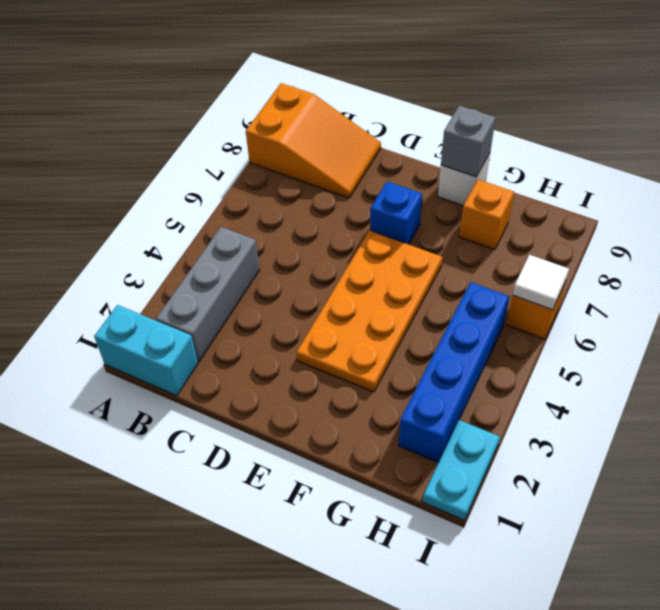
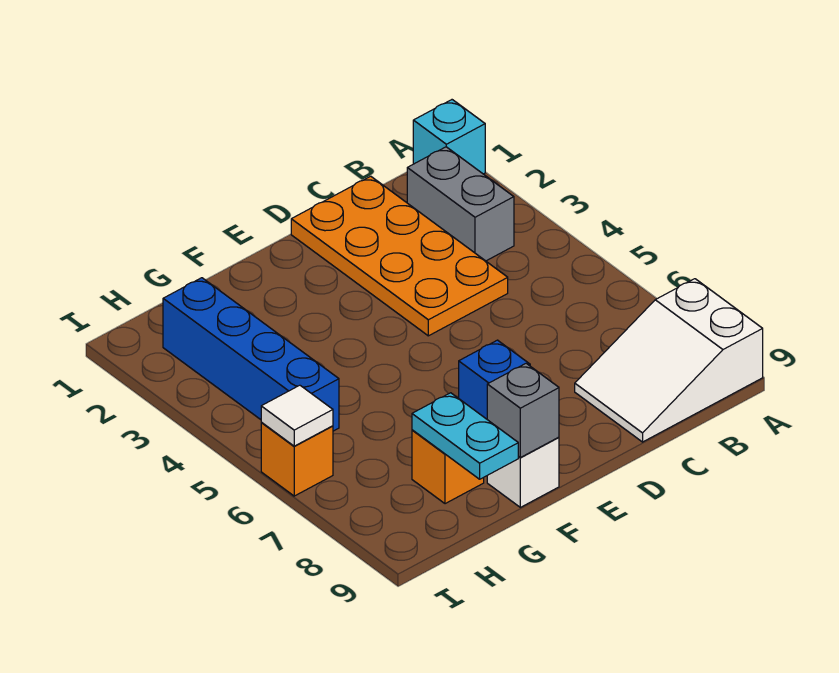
cyan brick A1:B1 level 1 -> cyan brick A1 level 1
orange slope A8:C9 level 1 top A -> white slope A8:C9 level 1 top A
grey brick B2:B4 level 1 -> grey brick B2:B3 level 1
orange plate E3:F6 level 1 -> orange plate C1:D4 level 1
cyan plate I1:I2 level 1 -> cyan plate G8:G9 level 2

